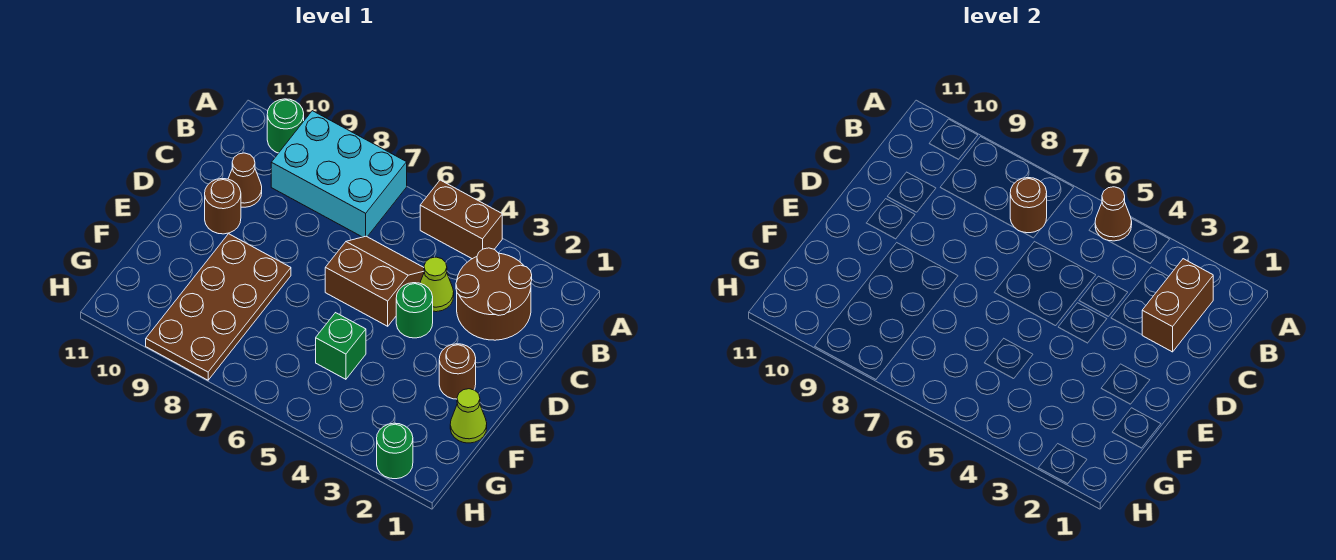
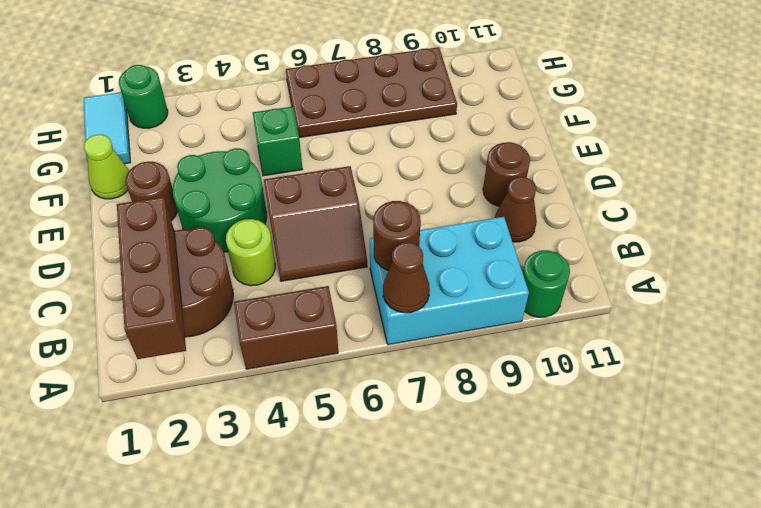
brown cone A5 level 2 -> brown cone A7 level 2
brown brick B2:C2 level 2 -> brown brick A2:C2 level 2
lime cone C4 level 1 -> lime round brick C4 level 1
green round brick D4 level 1 -> green round brick D3:E4 level 1
brown plate E8:H9 level 1 -> brown plate G6:H9 level 1
none -> cyan tile G1:H1 level 1

